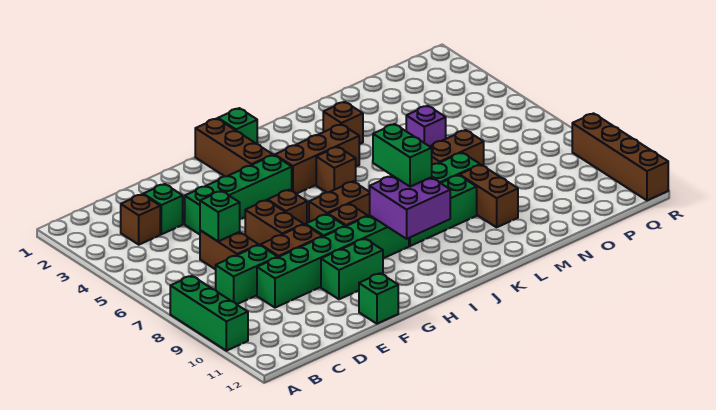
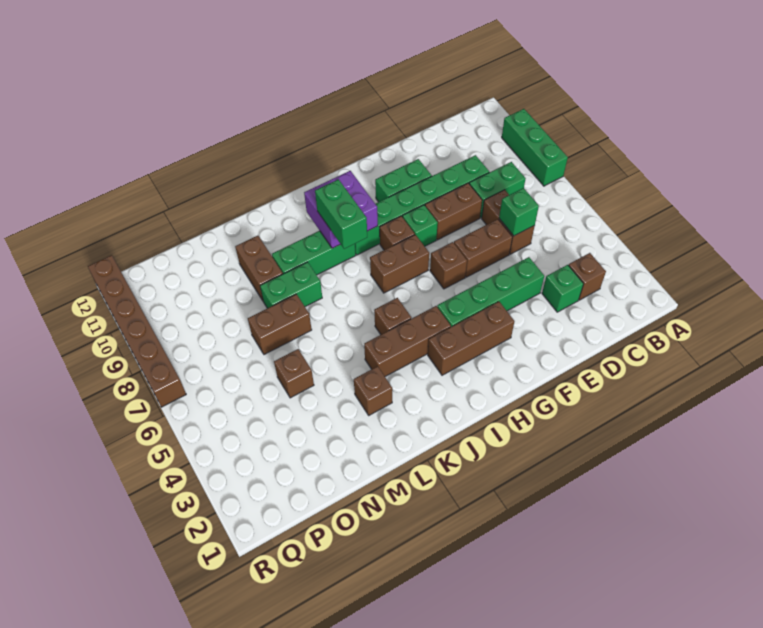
brown brick F6:F7 level 1 -> brown brick E6:F6 level 1
green brick F12 level 1 -> none
brown brick H1:H3 level 1 -> brown brick G3:I3 level 1
green brick I1 level 1 -> none
purple brick N5 level 1 -> brown brick N5 level 1
brown brick R9:R12 level 1 -> brown brick R7:R12 level 1

